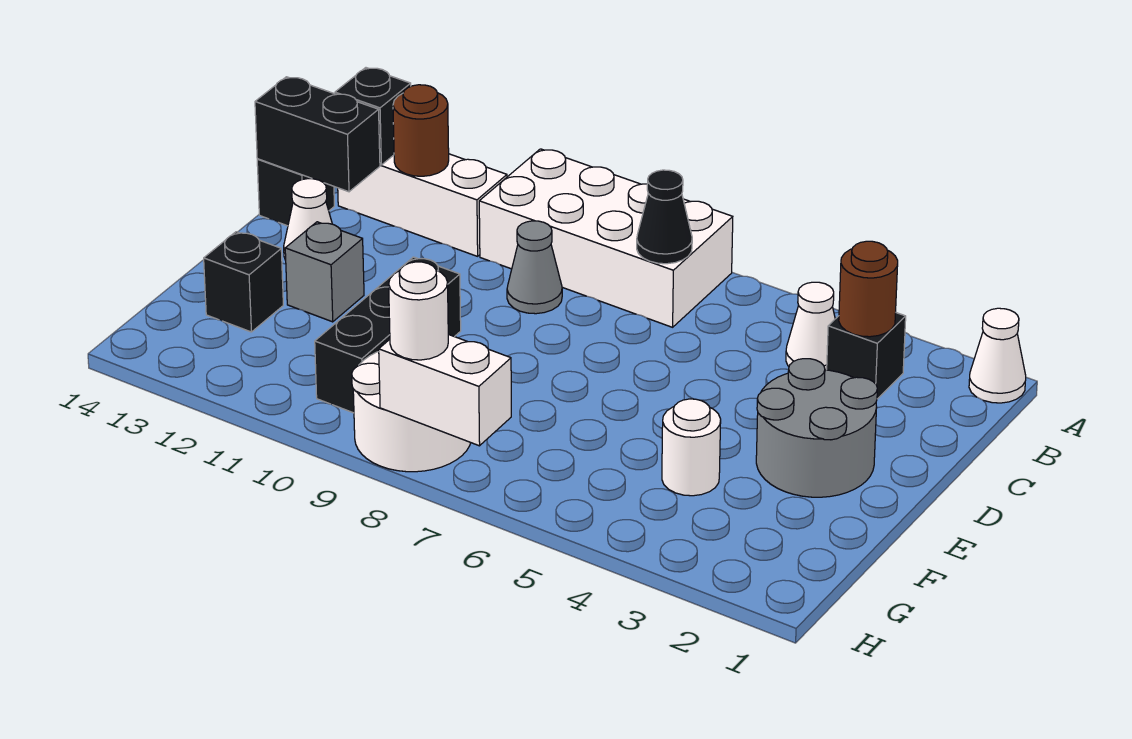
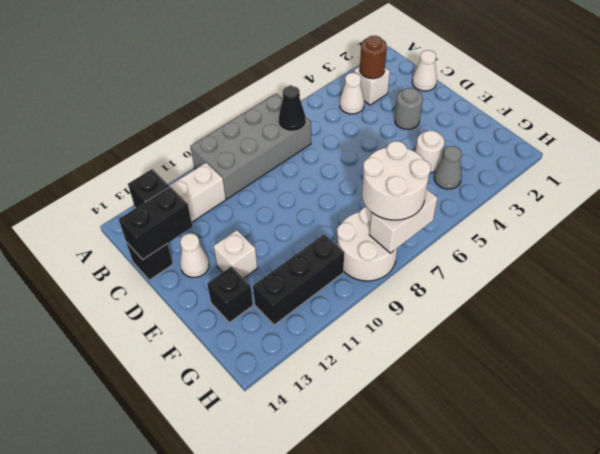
white cone A1 level 1 -> white cone C1 level 1
white brick A7:B10 level 1 -> grey brick A7:B10 level 1
black brick B3 level 1 -> white brick B3 level 1
brown round brick B12 level 2 -> none
grey cone C9 level 1 -> grey cone G4 level 1
grey round brick D2:E3 level 1 -> grey round brick D3 level 1
black brick E10:G10 level 1 -> black brick G10:G12 level 1
grey brick E12 level 1 -> white brick E12 level 1
white round brick H8 level 3 -> white round brick G7:H8 level 3

